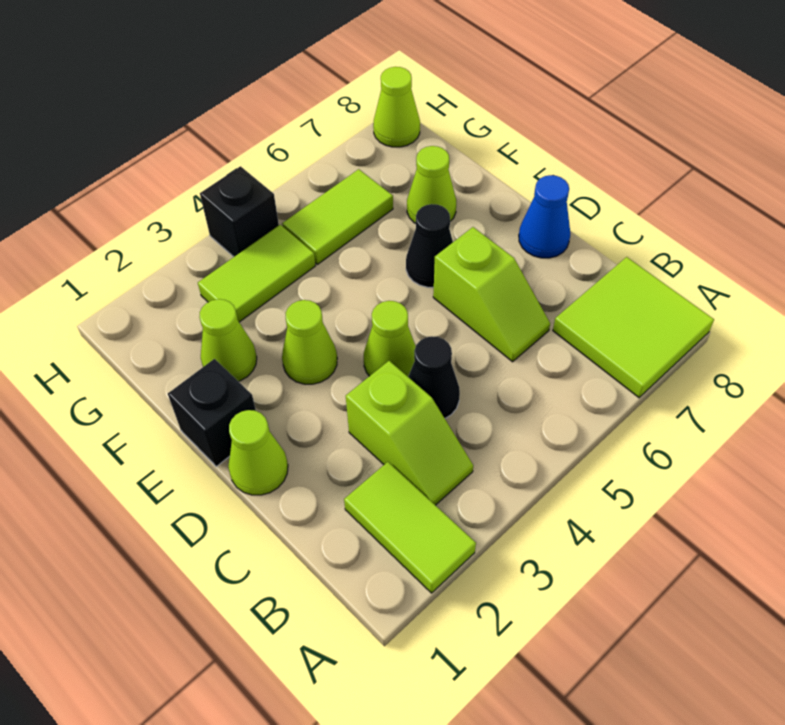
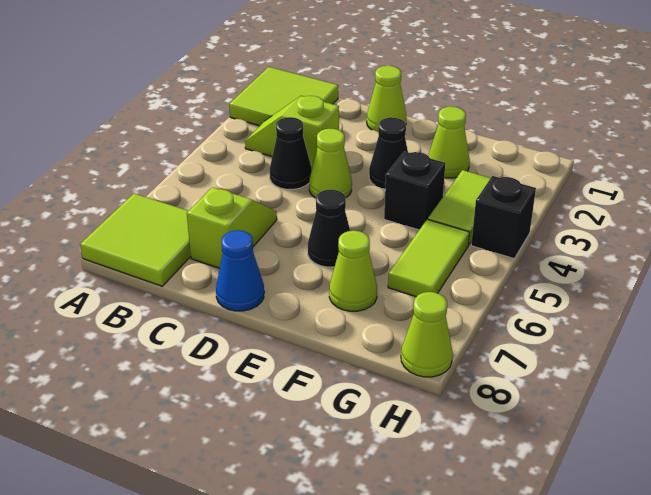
lime tile A2:B2 level 1 -> lime tile A1:B2 level 1
lime slope C6:D6 level 1 top D -> lime slope C6:C7 level 1 top 7
black brick E1 level 1 -> black brick F4 level 1
lime cone E3 level 1 -> black cone E3 level 1

